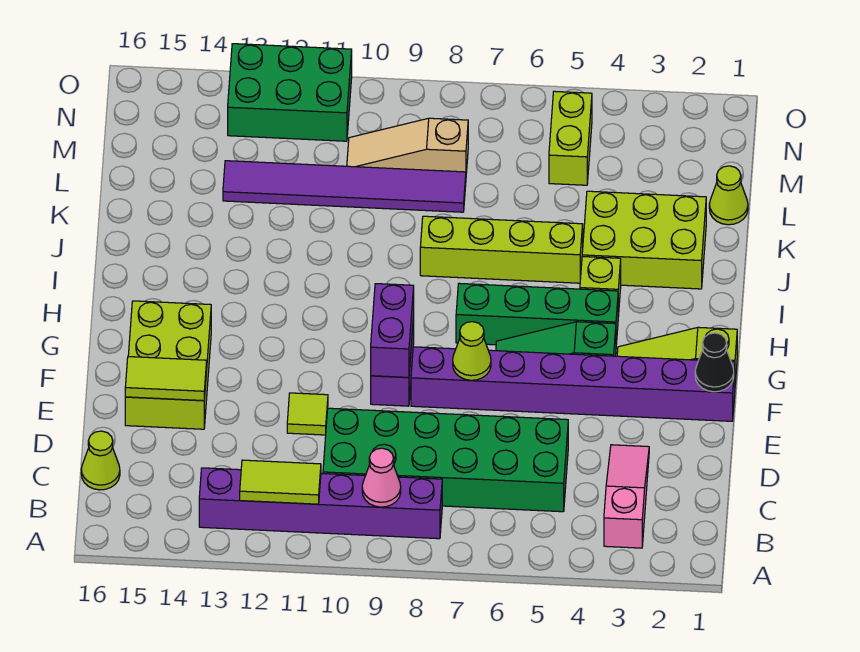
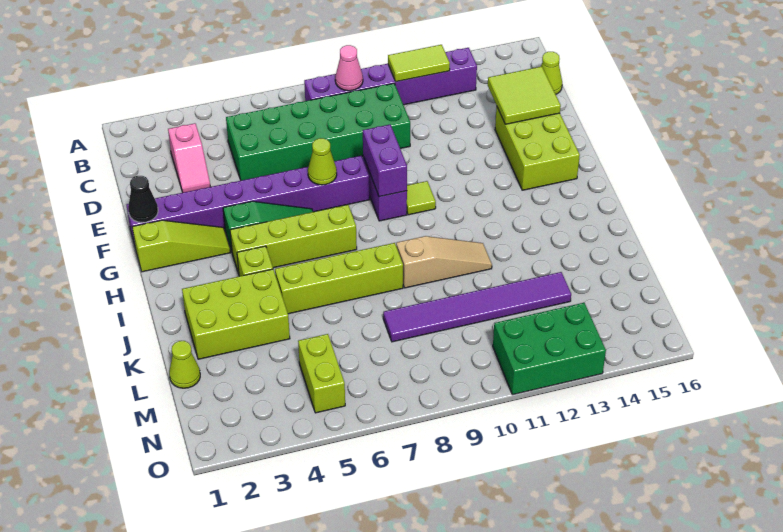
pink slope B3:D3 level 1 top B -> pink slope C3:D3 level 1 top C
lime tile E11 level 1 -> lime tile G10 level 1
lime tile E14:E15 level 2 -> lime tile D14:E15 level 2
green brick H4:H7 level 1 -> lime brick H4:H7 level 1
tan slope M8:M10 level 1 top 8 -> tan slope J9:J11 level 1 top 9

